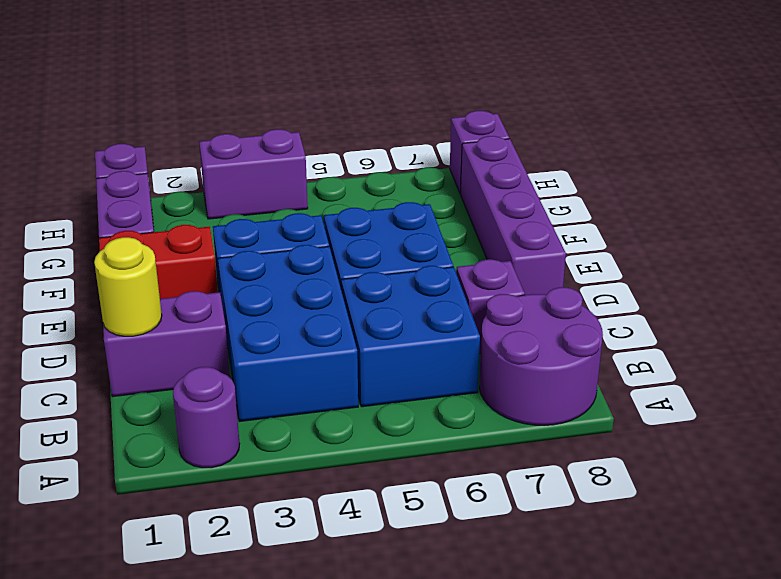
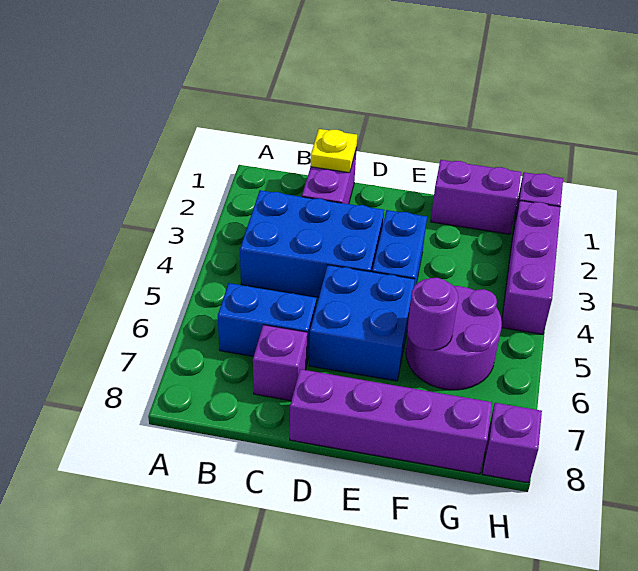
purple round brick A2 level 1 -> purple round brick F6 level 2
purple round brick A7:B8 level 1 -> purple round brick F5:G6 level 1
blue brick B5:C6 level 1 -> blue brick B6:C6 level 1
yellow round brick C1 level 2 -> yellow plate C1 level 2
red brick E1:E2 level 1 -> none
purple brick H3:H4 level 1 -> purple brick H2:H4 level 1

